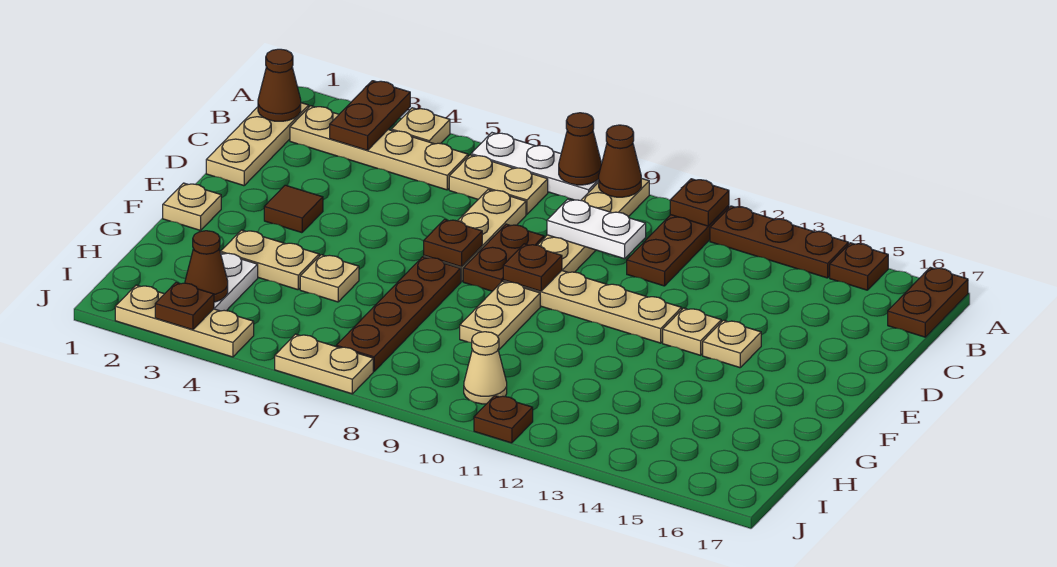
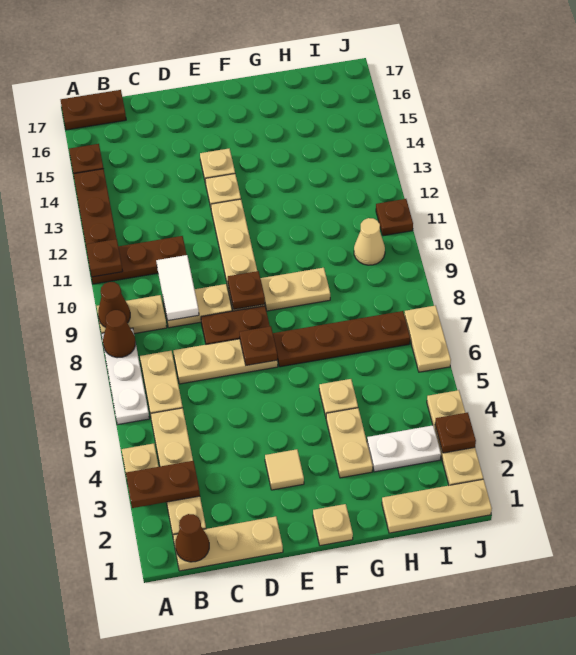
white plate C9:C10 level 2 -> white tile C9:C10 level 2
brown tile E3 level 1 -> tan tile E3 level 1
none -> tan plate H1:J1 level 1
brown cone I3 level 2 -> none

